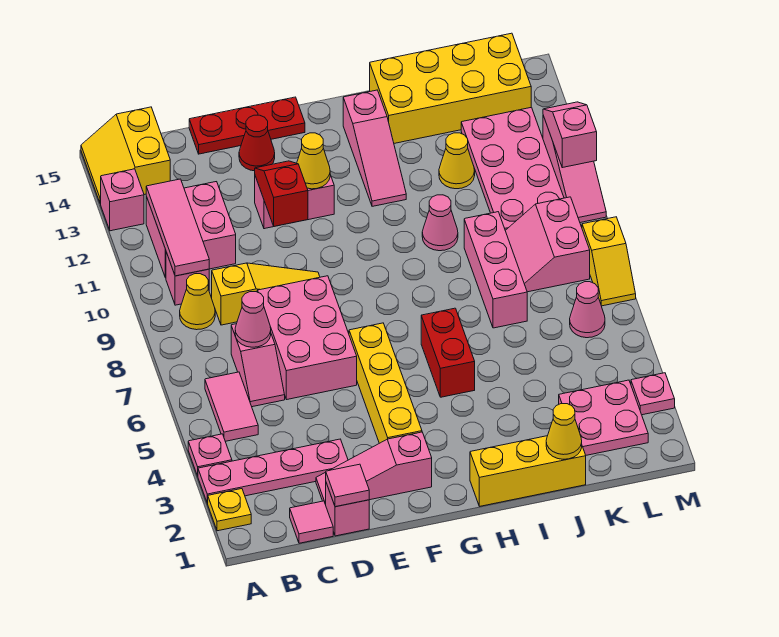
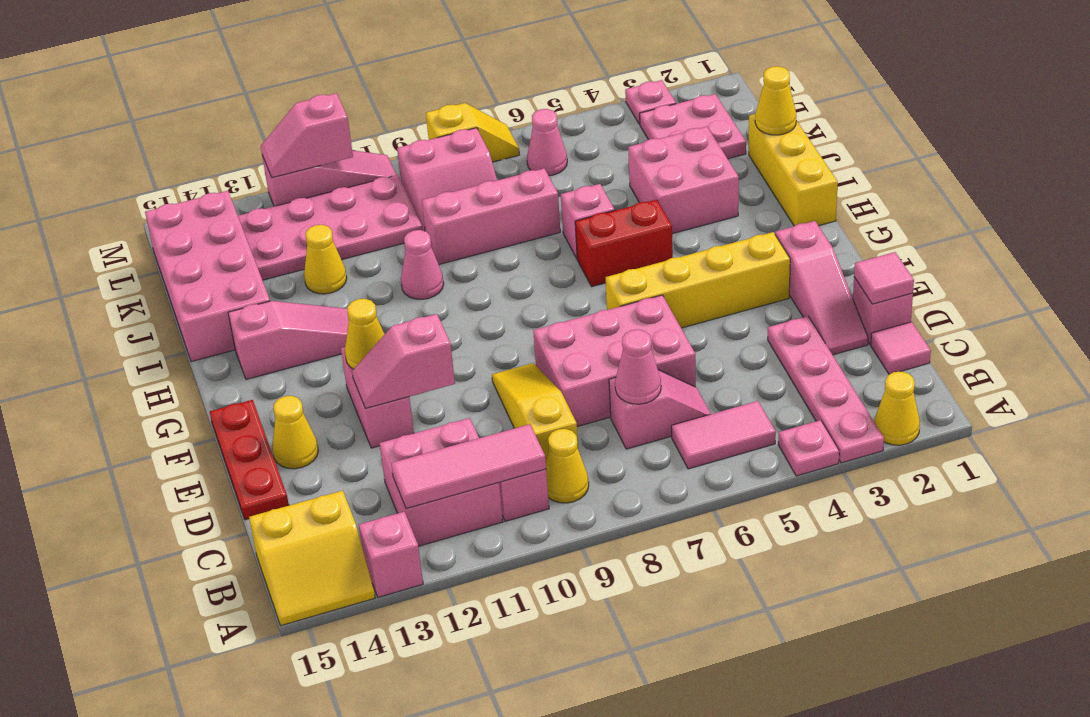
yellow plate A2 level 1 -> yellow cone A2 level 1
red slope E11:E12 level 2 top 11 -> pink slope E11:E12 level 2 top 11
red cone E14 level 1 -> yellow cone E14 level 1
none -> pink brick I3:J4 level 1
none -> pink brick I6 level 1
yellow brick I14:L15 level 1 -> pink brick I14:L15 level 1

